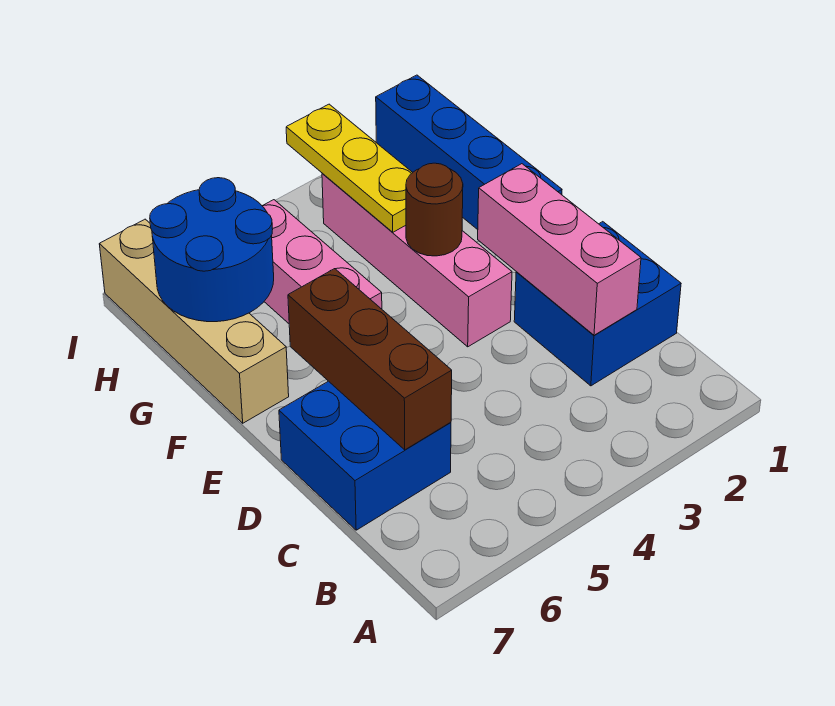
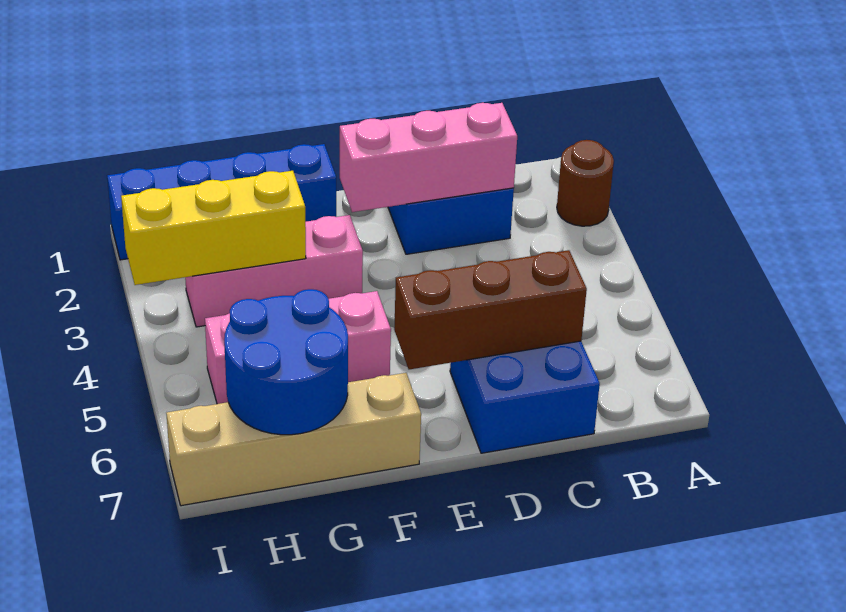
pink brick E3:H3 level 1 -> pink brick F3:H3 level 1
brown round brick F3 level 2 -> brown round brick A2 level 1
yellow plate G3:I3 level 2 -> yellow brick G3:I3 level 2

